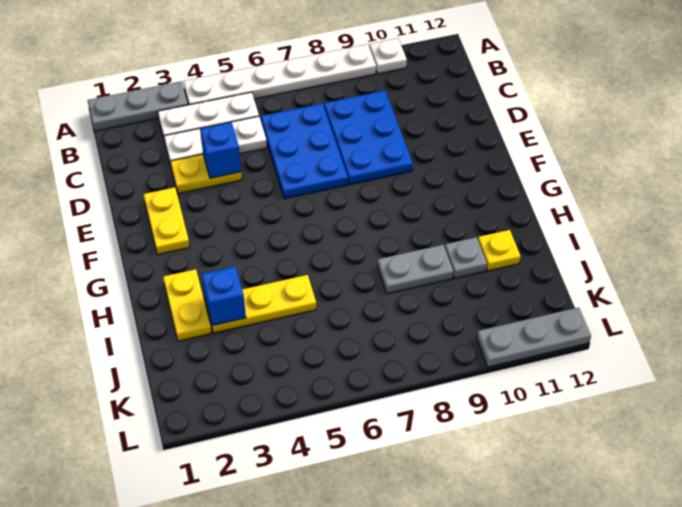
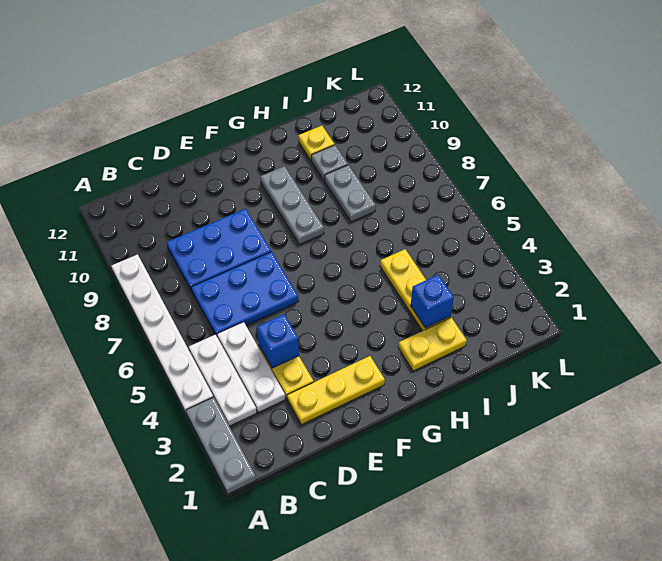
white plate A10 level 1 -> none
yellow plate E2:F2 level 1 -> yellow plate D2:F2 level 1
grey plate L10:L12 level 1 -> grey plate G8:G10 level 1

